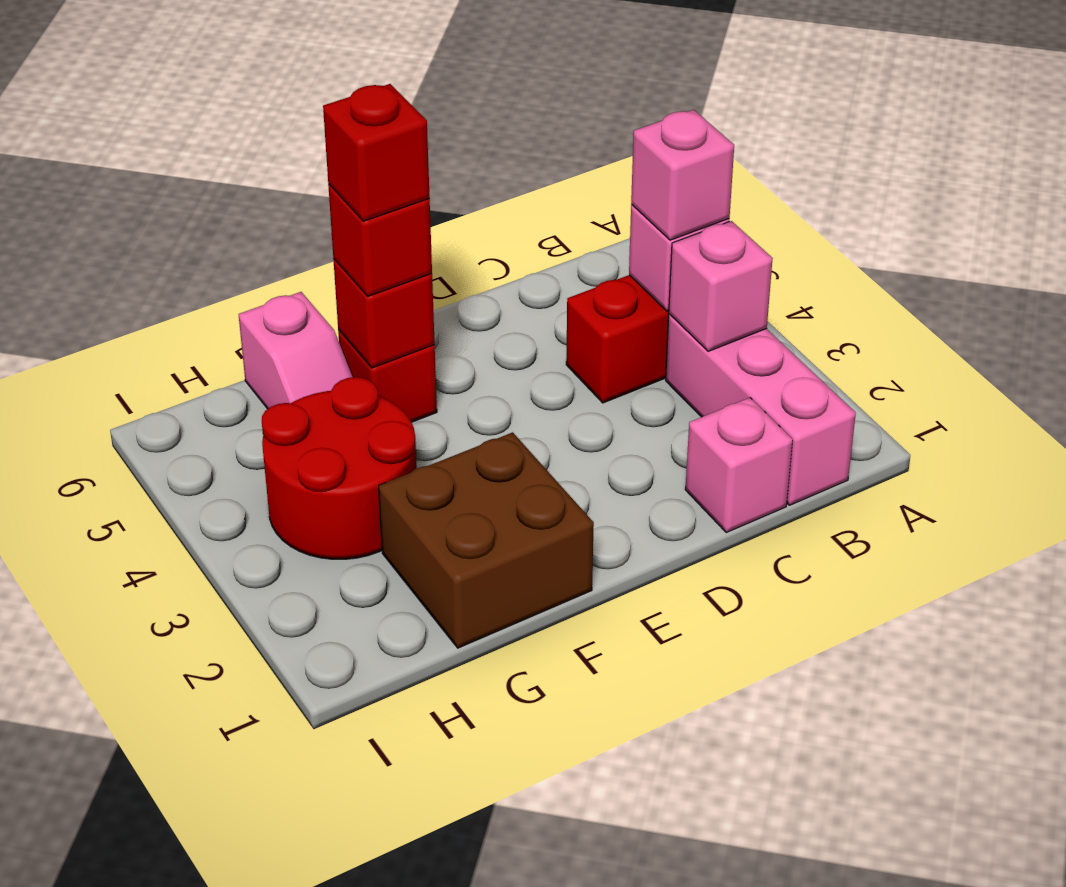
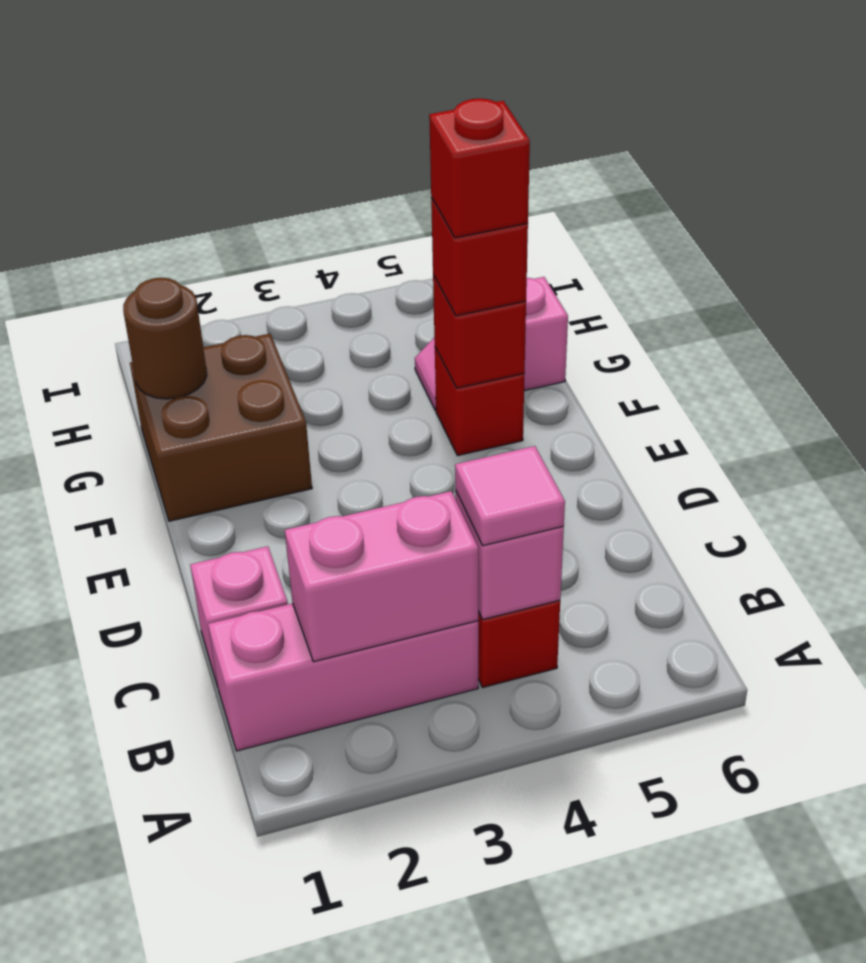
pink brick B3 level 2 -> pink brick B2:B3 level 2
pink brick B4 level 3 -> pink tile B4 level 3
none -> brown round brick G1 level 2
red round brick G3:H4 level 1 -> none

